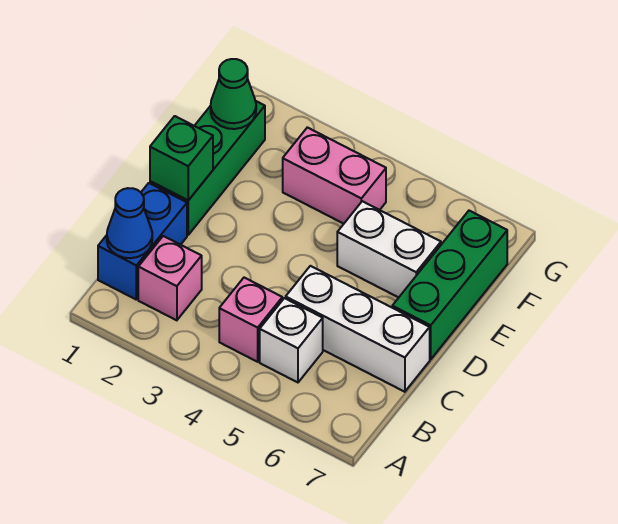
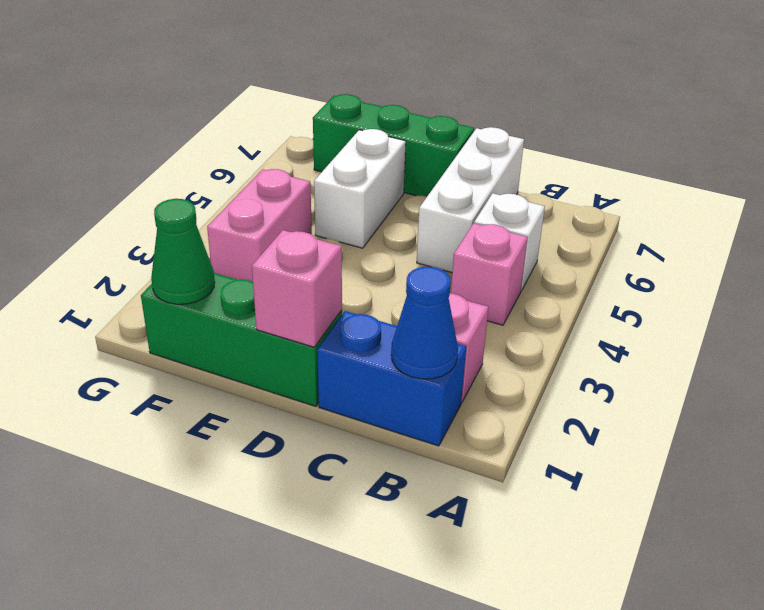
green brick D1 level 2 -> pink brick D1 level 2

